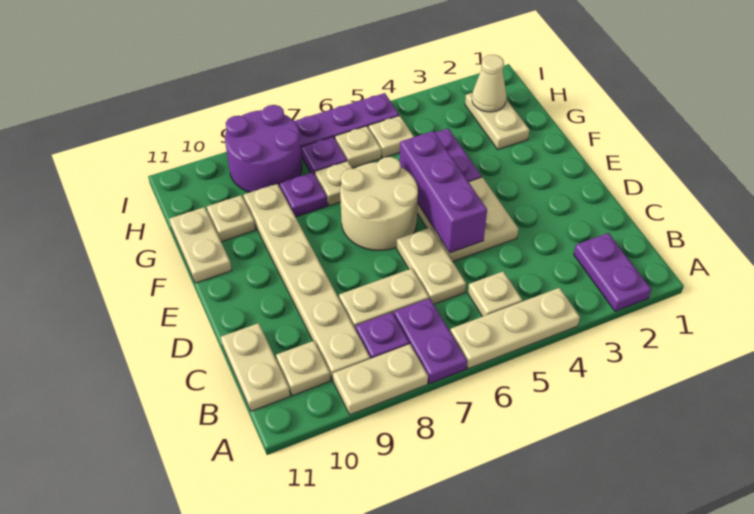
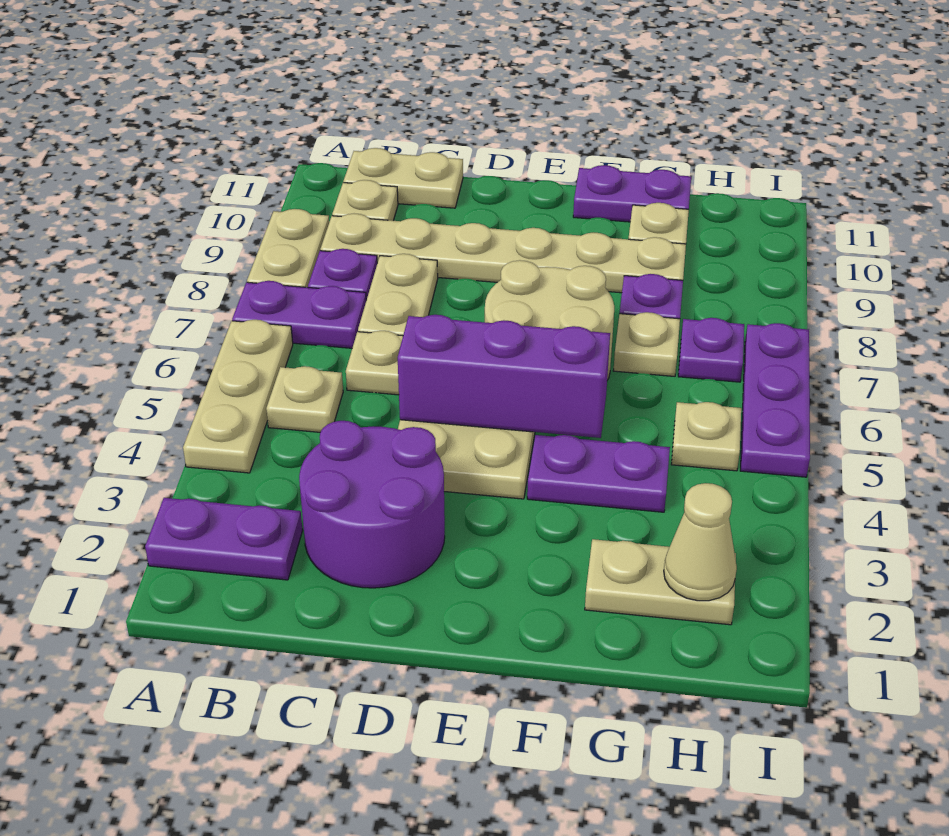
tan plate F11:G11 level 1 -> purple plate F11:G11 level 1
tan plate H6 level 1 -> none
purple round brick H8:I9 level 1 -> purple round brick C2:D3 level 1

